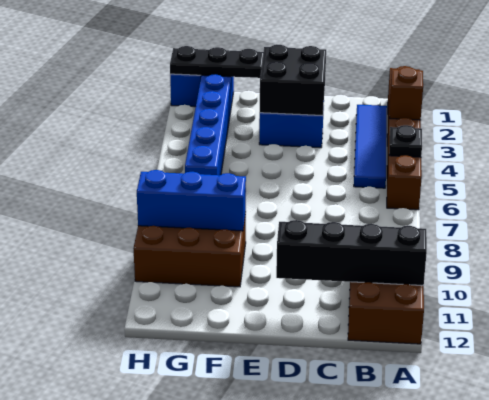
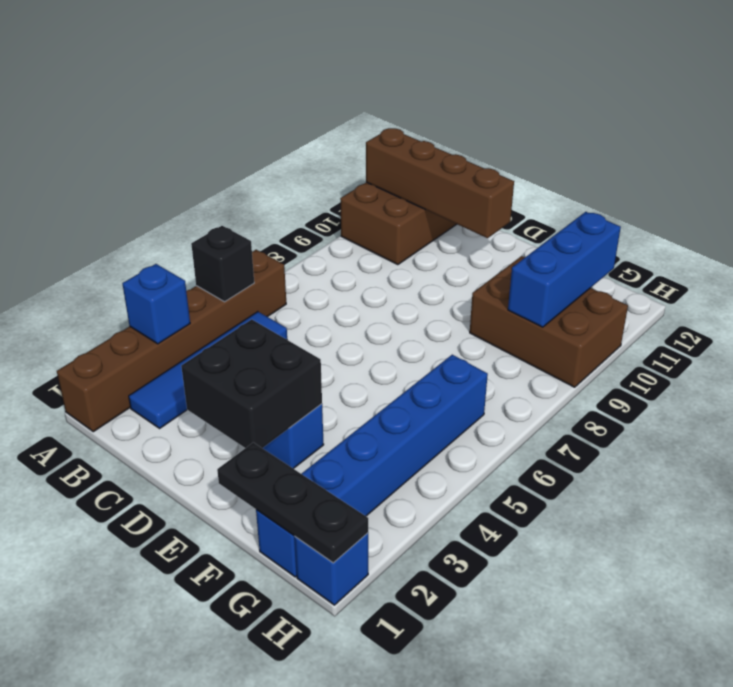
brown brick A3 level 2 -> blue brick A3 level 2
black plate A5 level 2 -> black brick A5 level 2
black brick A11:D11 level 2 -> brown brick A11:D11 level 2
blue brick F9:H9 level 2 -> blue brick G9:G11 level 2

